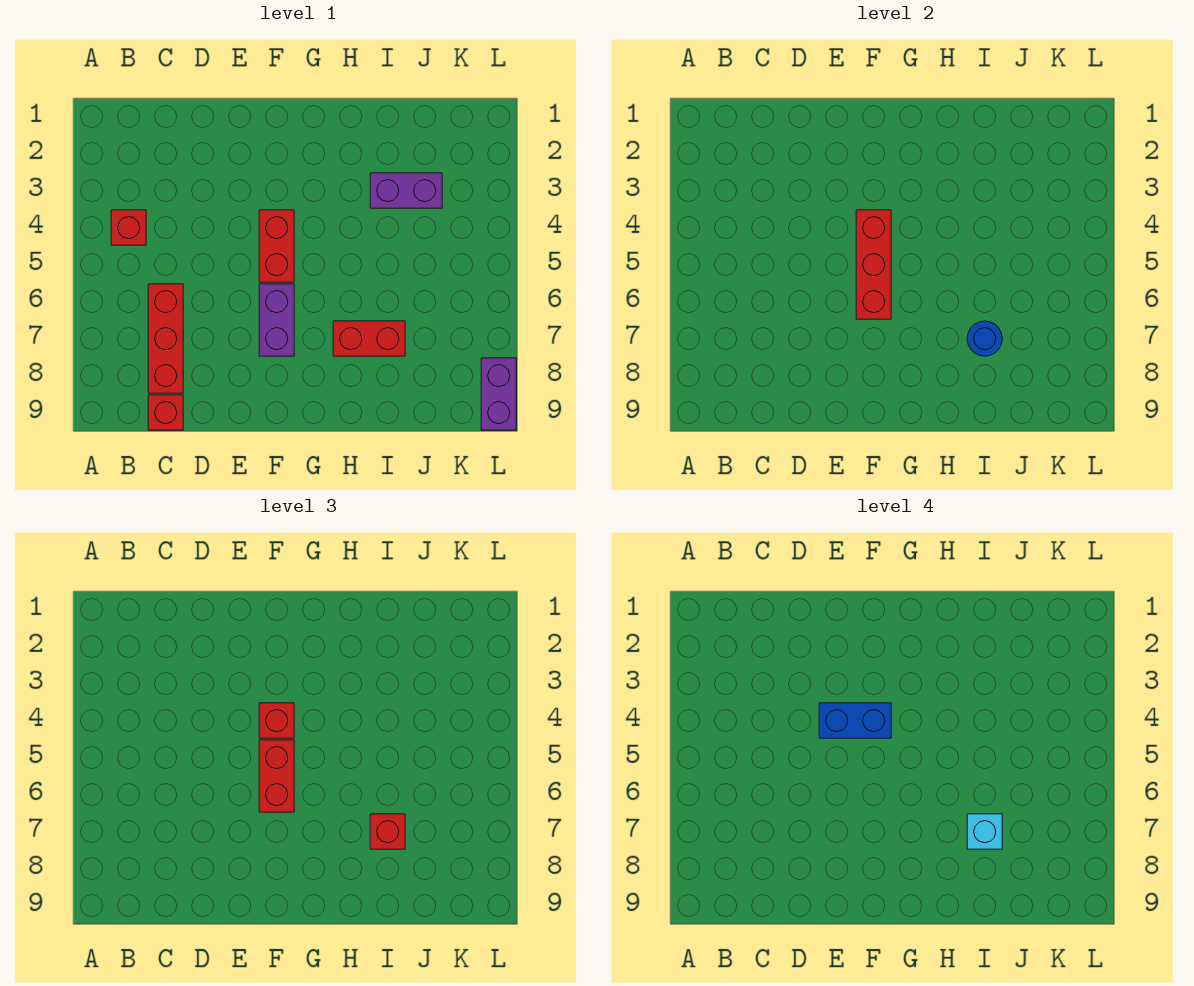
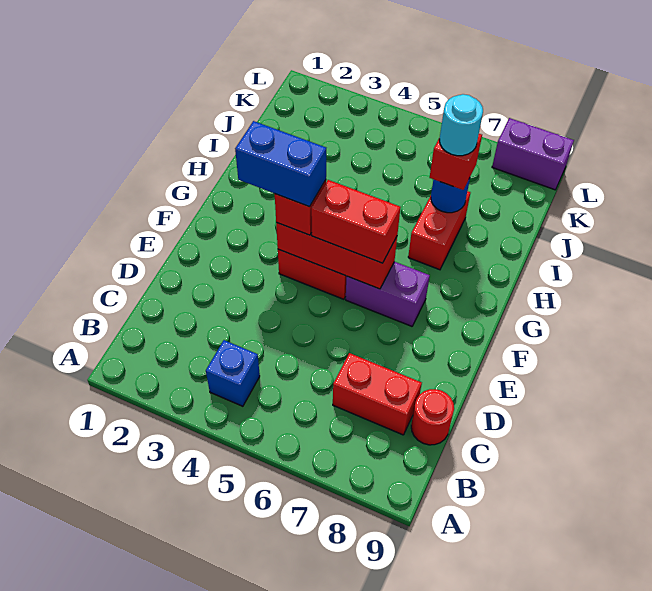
red brick B4 level 1 -> blue brick B4 level 1
red brick C6:C8 level 1 -> red brick C7:C8 level 1
red brick C9 level 1 -> red round brick C9 level 1
blue brick E4:F4 level 4 -> blue brick F3:F4 level 4
purple brick I3:J3 level 1 -> none
cyan brick I7 level 4 -> cyan round brick I7 level 4

